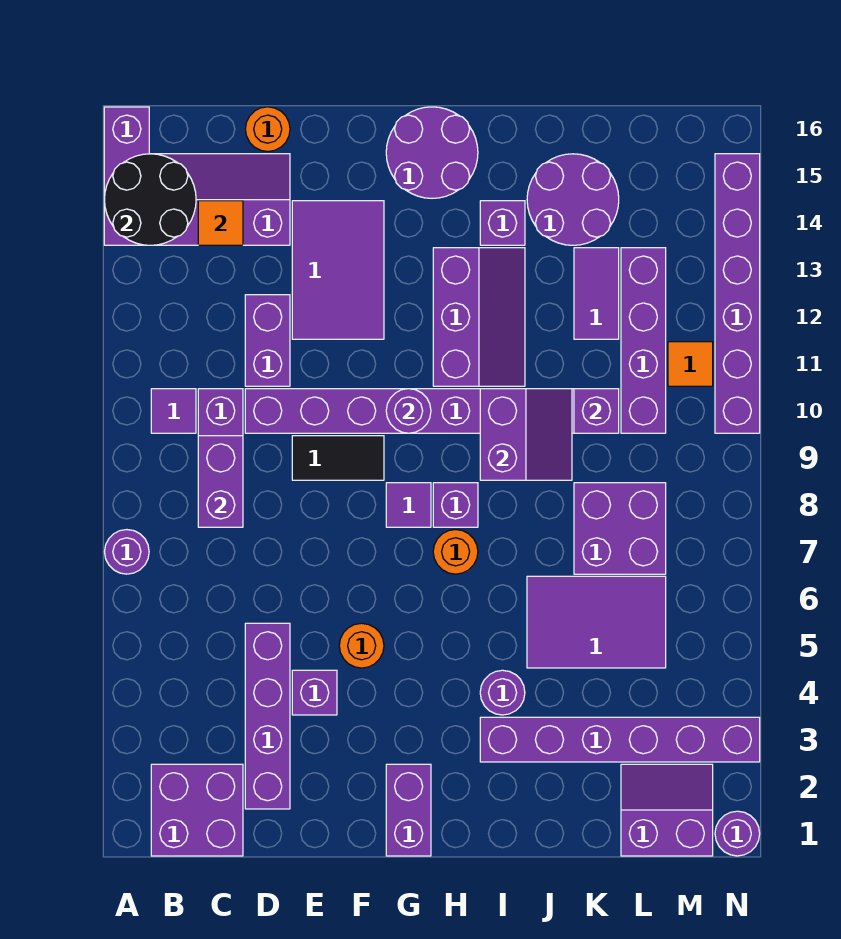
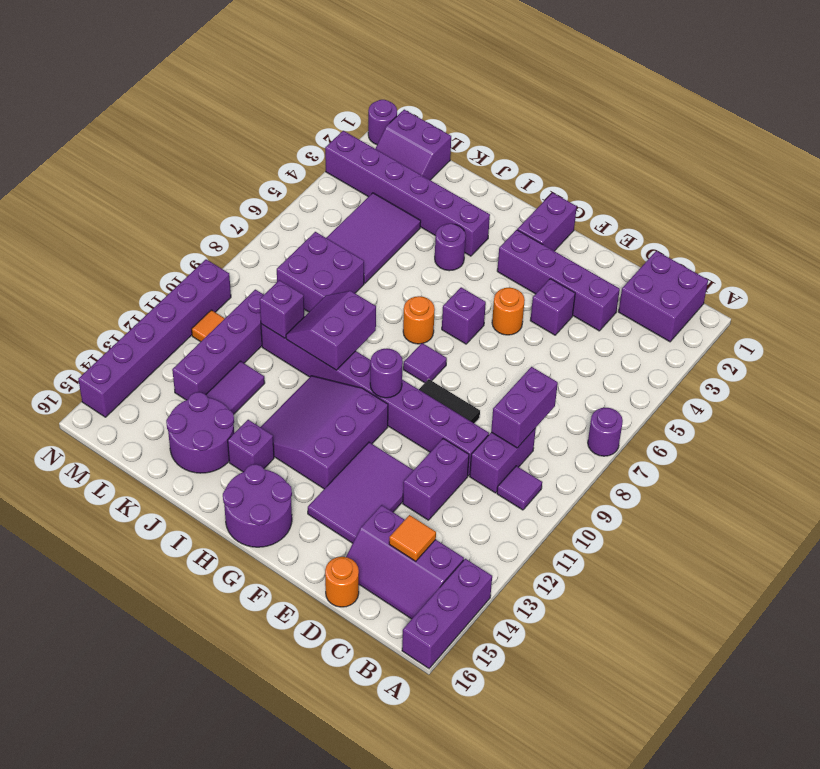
black round brick A14:B15 level 2 -> none
purple brick D2:D5 level 1 -> purple brick D3:G3 level 1
purple brick H8 level 1 -> purple brick G6 level 1
purple slope H11:I13 level 1 top H -> purple slope G11:I13 level 1 top G
purple tile J5:L6 level 1 -> purple tile K4:L6 level 1

